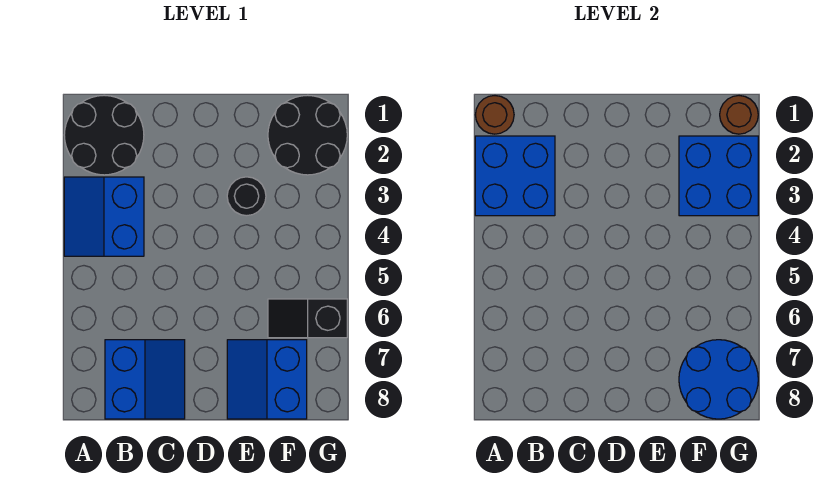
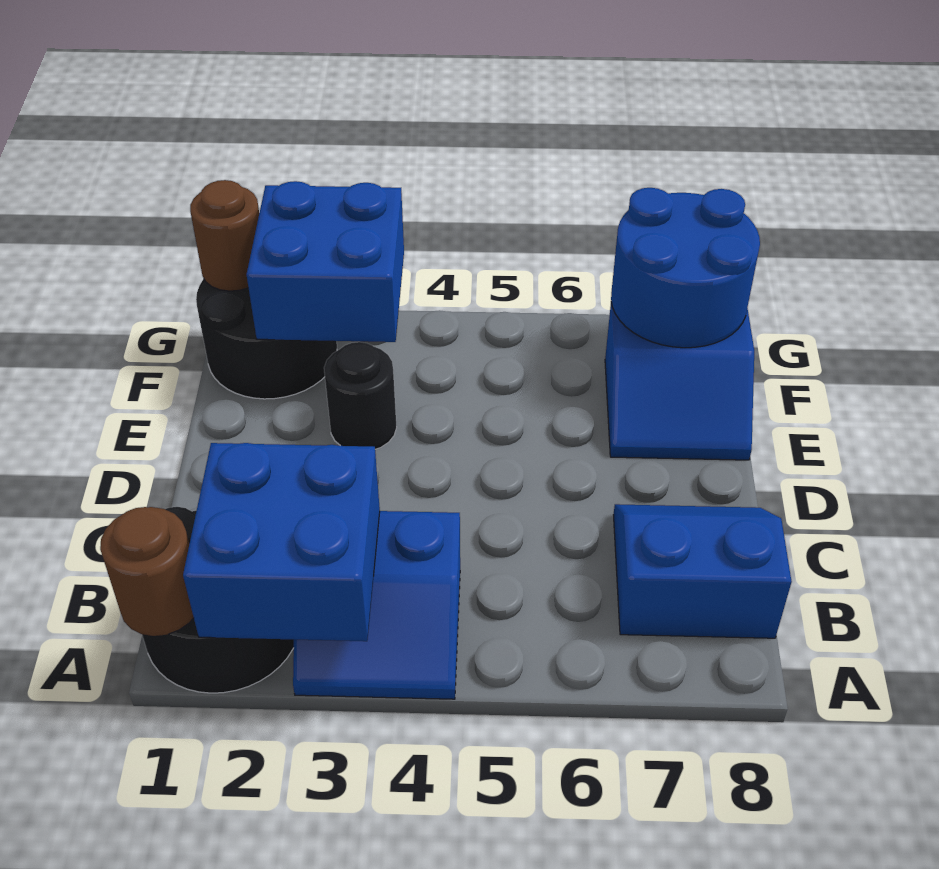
black slope F6:G6 level 1 top G -> none

